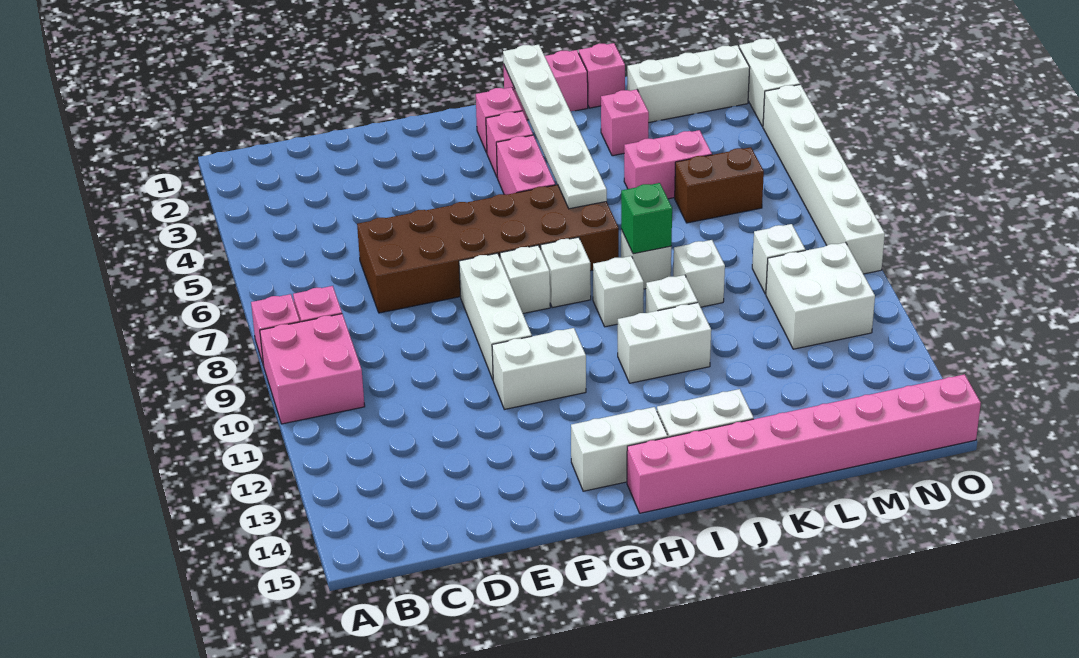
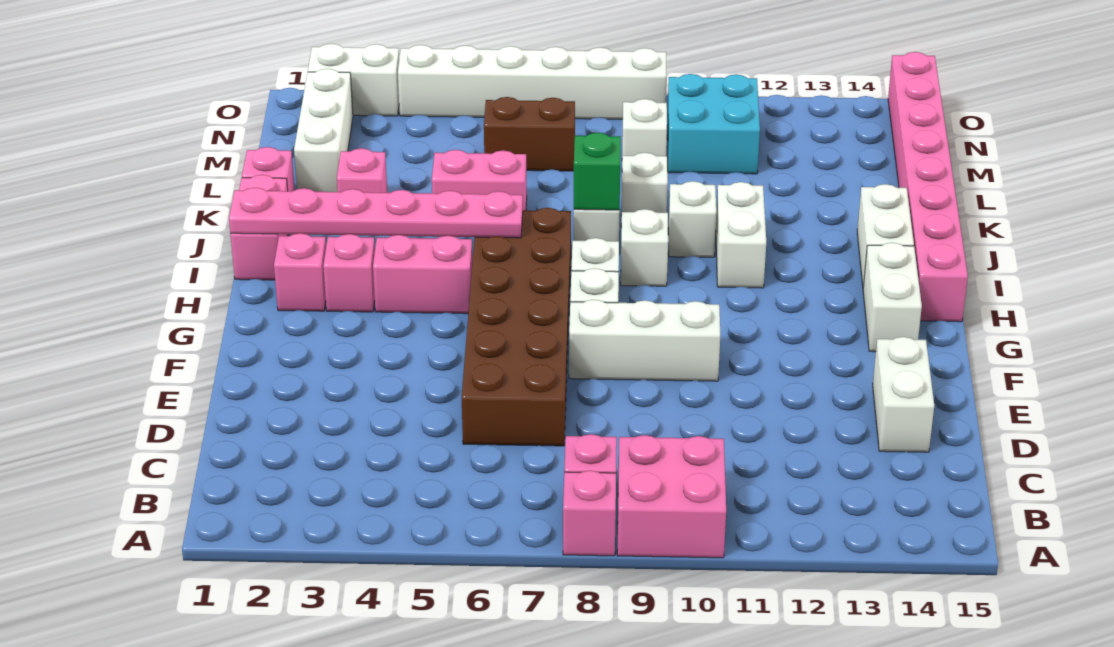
white brick F11:G11 level 1 -> white brick D14:E14 level 1
white plate I1:I6 level 2 -> pink plate I1:I6 level 2
pink brick K5:L5 level 1 -> pink brick K5:K6 level 1
brown brick L6:M6 level 1 -> brown brick M6:M7 level 1
white brick M10:N11 level 1 -> cyan brick M10:N11 level 1

